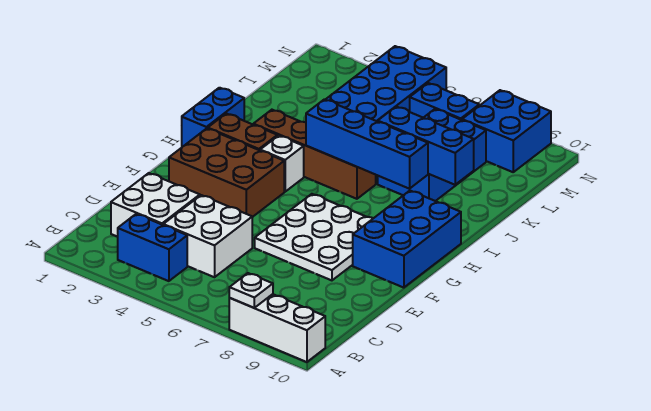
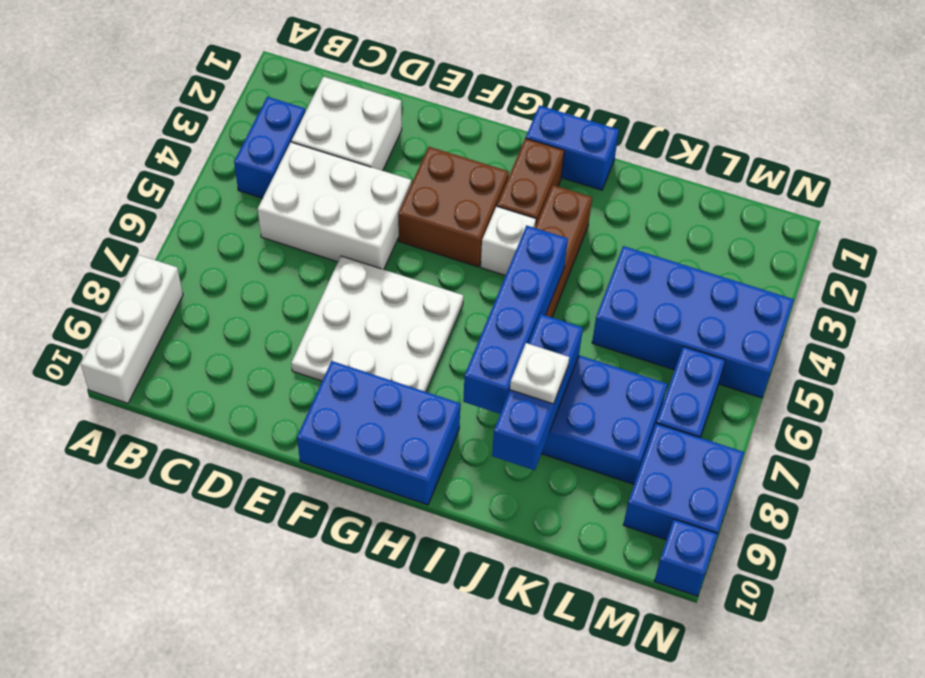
white plate A8 level 2 -> white plate J8 level 3
white brick C4:D5 level 1 -> white brick C4:E5 level 1
brown brick F2:G4 level 1 -> brown brick F3:G4 level 1
none -> blue brick N10 level 1

